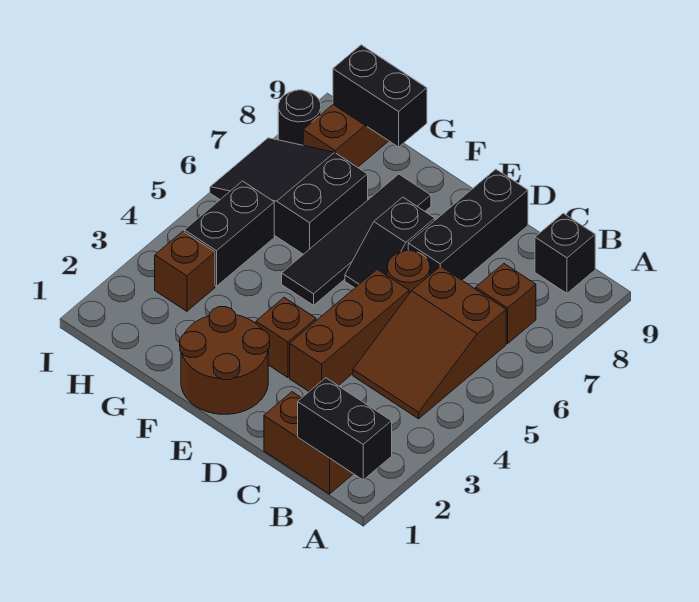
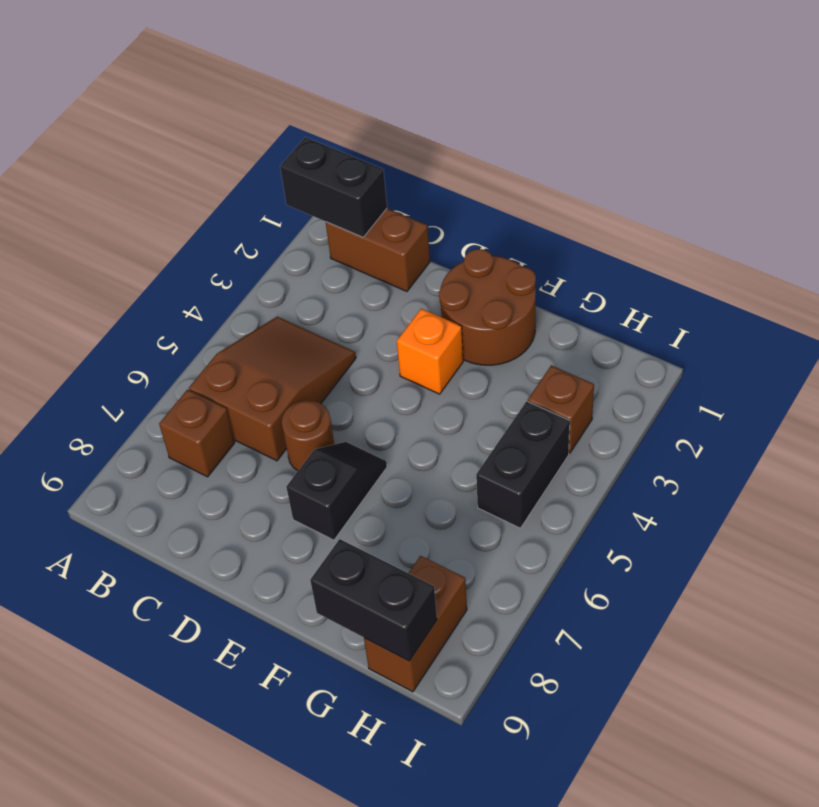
black brick B9 level 1 -> none
brown brick D3:D5 level 1 -> none
black brick D7:D9 level 1 -> none
brown brick E3 level 1 -> orange brick E3 level 1
black tile F5:F8 level 1 -> none
black slope G6:I7 level 1 top G -> none
black round brick I8 level 1 -> none

